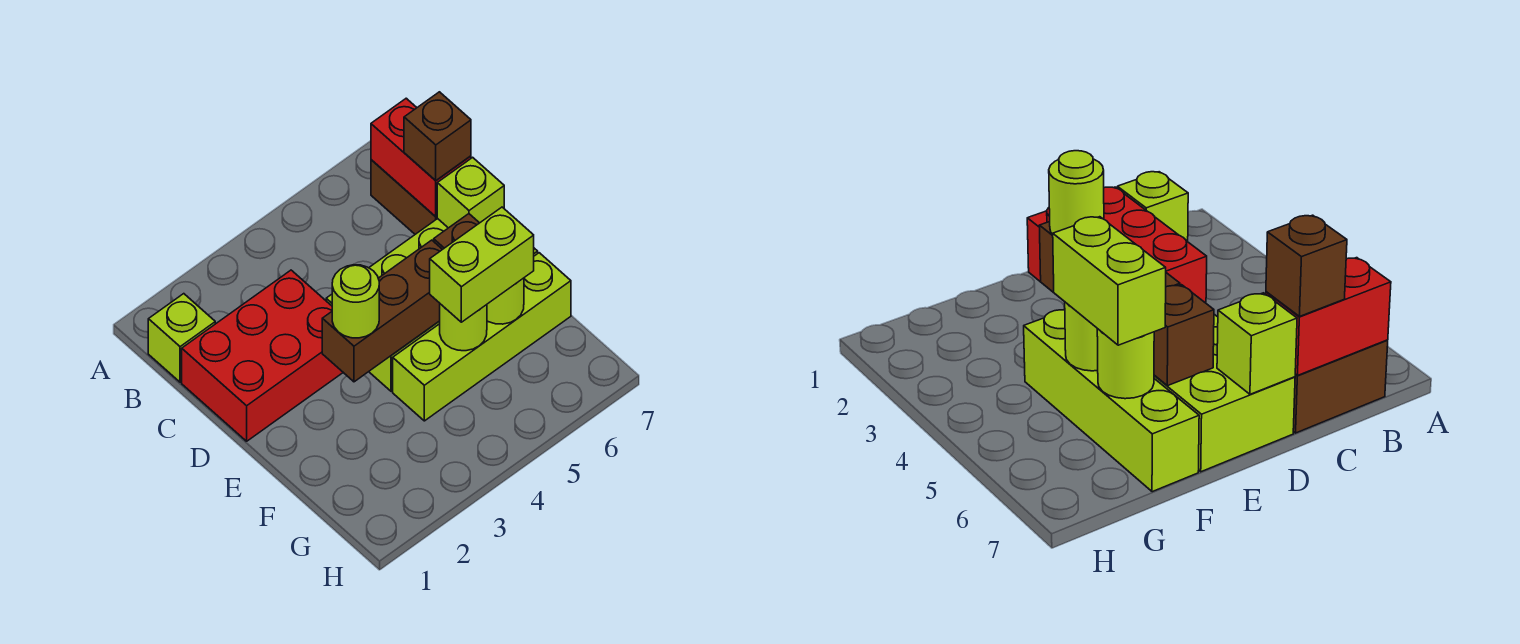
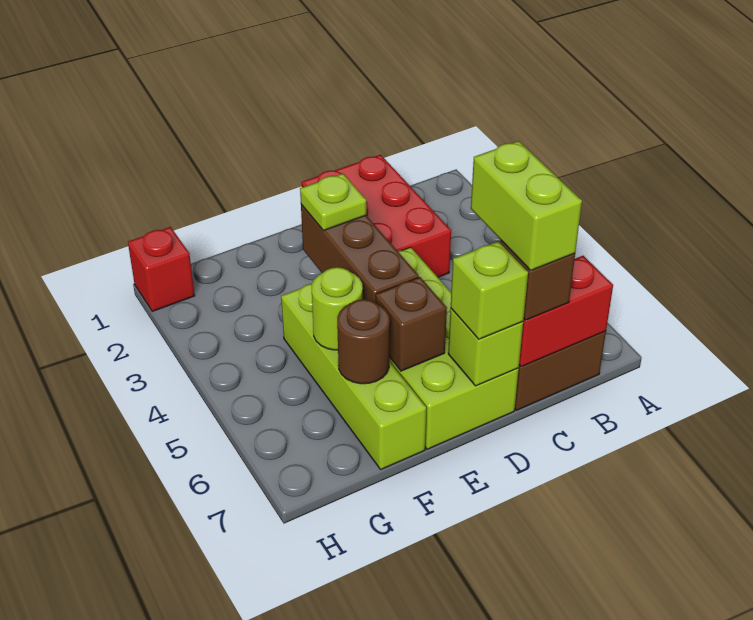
lime brick B1 level 1 -> lime brick D7 level 3
lime round brick E3 level 3 -> lime plate E3 level 3
lime brick F5:F6 level 3 -> lime brick C6:C7 level 4
lime round brick F6 level 2 -> brown round brick F6 level 2
none -> red brick H1 level 1

